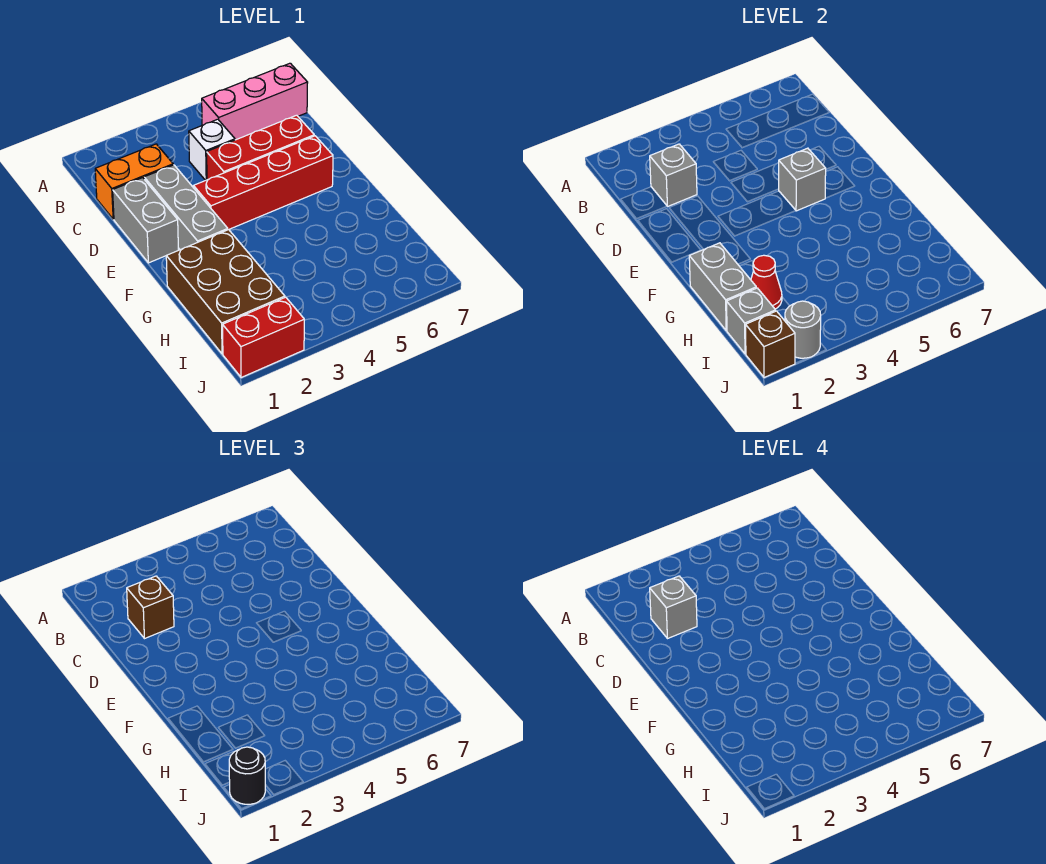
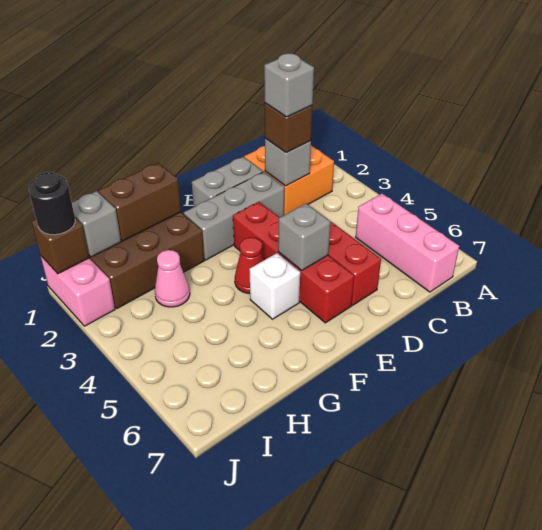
orange brick C1:C2 level 1 -> orange brick B1:C2 level 1
white brick C4 level 1 -> white brick F5 level 1
grey brick G1:H1 level 2 -> brown brick G1:H1 level 2
red cone H2 level 2 -> red cone F4 level 1
none -> pink cone H3 level 1
red brick J1:J2 level 1 -> pink brick J1:J2 level 1
grey round brick J2 level 2 -> none

